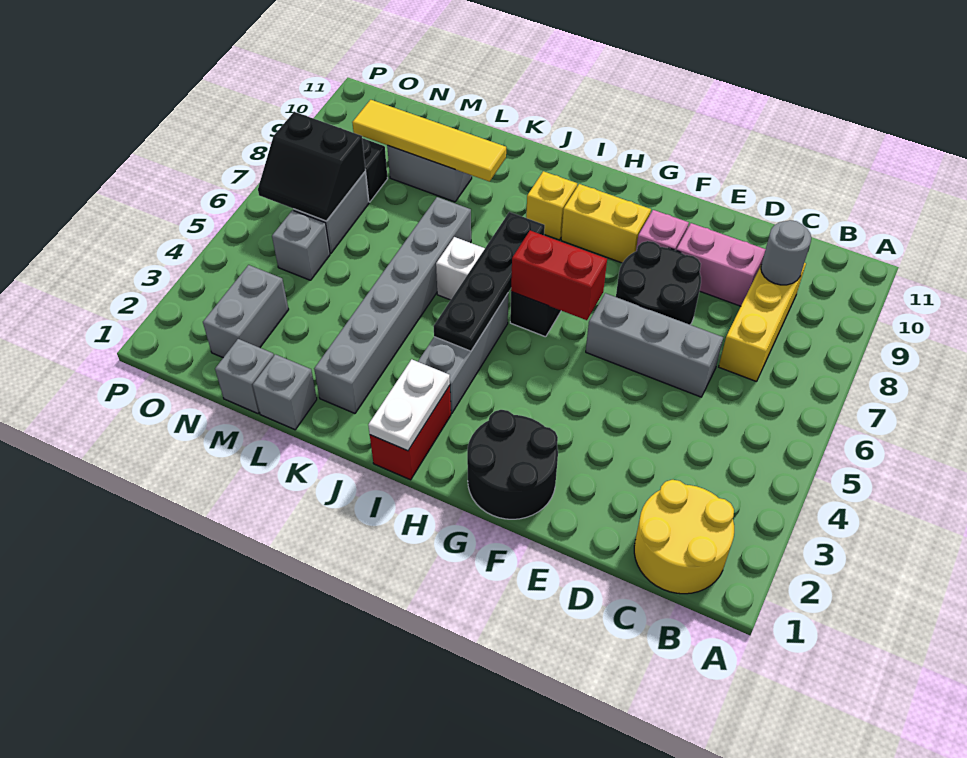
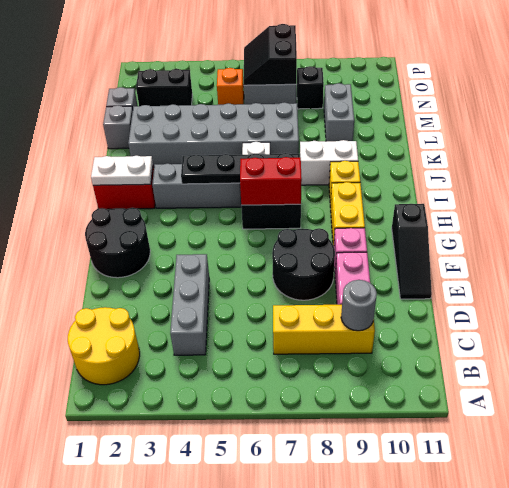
grey brick D6:F6 level 1 -> grey brick C4:E4 level 1
none -> black slope E11:G11 level 1 top G
red brick G6:H6 level 2 -> red brick H6:H7 level 2
none -> white brick J8:J9 level 1
grey brick K2:K7 level 1 -> grey brick K2:L7 level 1
yellow tile K9:N9 level 2 -> none
grey brick N2:N3 level 1 -> black brick N2:N3 level 1
grey brick N5 level 1 -> orange brick N5 level 1

